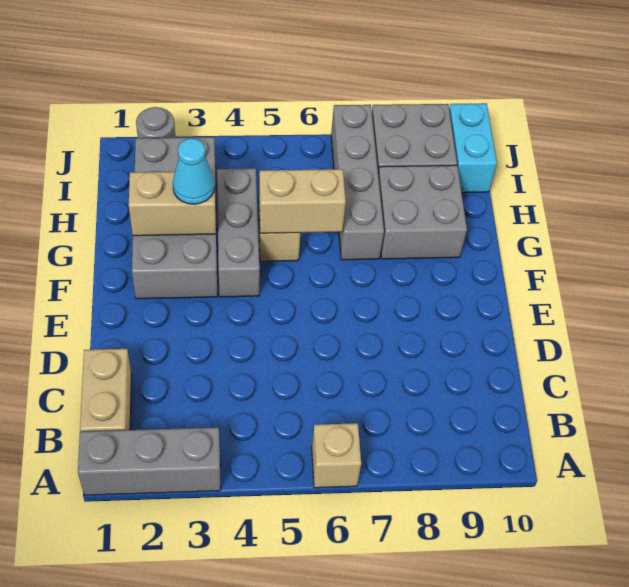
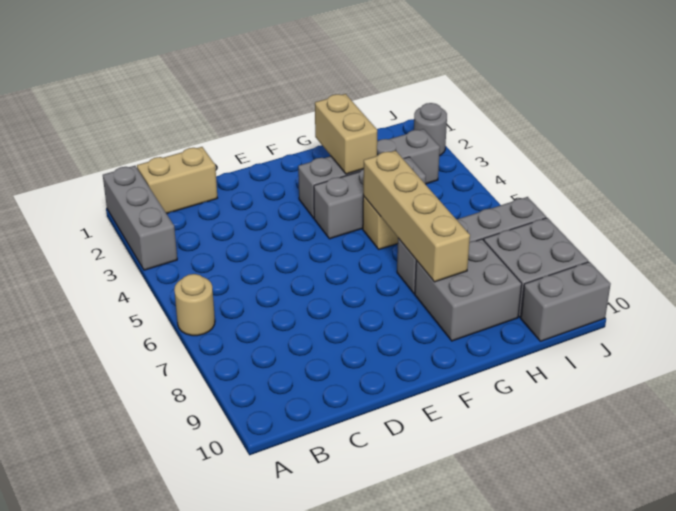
tan brick A6 level 1 -> tan round brick A6 level 1
grey brick F2:I3 level 1 -> grey brick F3:I3 level 1
cyan cone G3 level 3 -> none
tan brick G5:G6 level 2 -> tan brick G5:G8 level 2
cyan brick I10:J10 level 1 -> grey brick I10:J10 level 1

